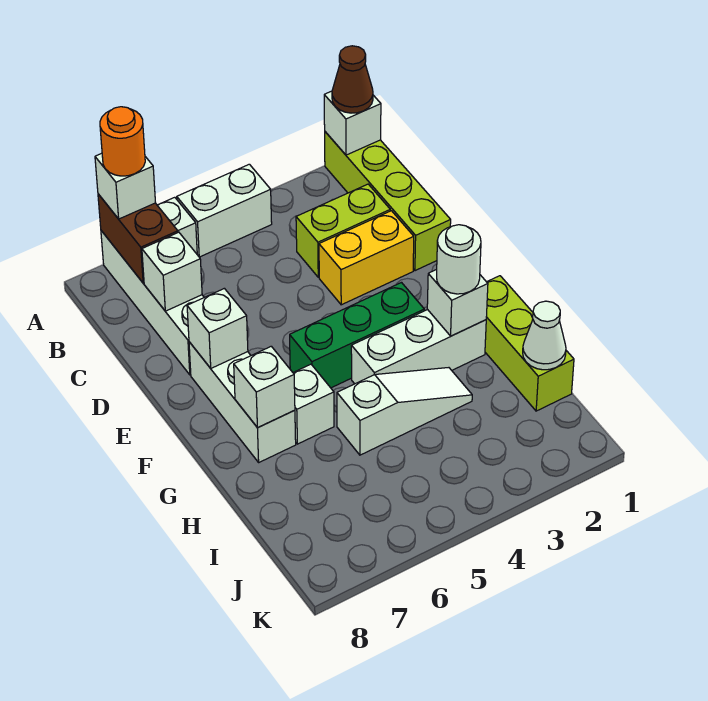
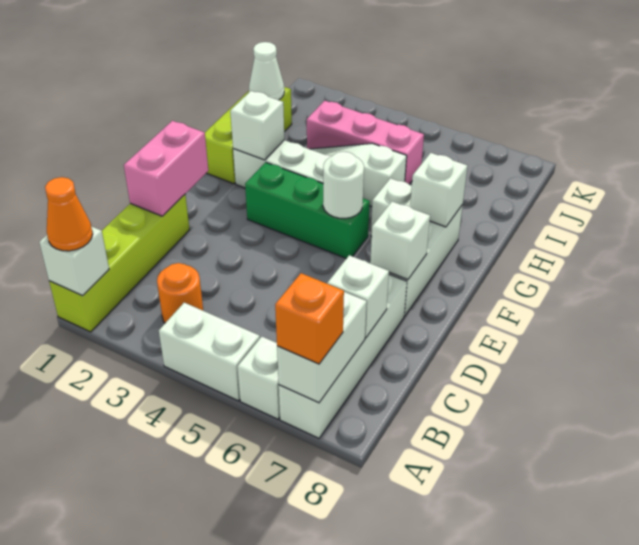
brown cone A1 level 3 -> orange cone A1 level 3
brown brick A7:B7 level 2 -> white brick A7:B7 level 2
white brick A7 level 3 -> orange brick A7 level 3
orange round brick A7 level 4 -> orange round brick B3 level 1
lime brick C2:C3 level 1 -> none
none -> pink brick D1:E1 level 2
yellow brick D2:D3 level 1 -> none
white round brick G2 level 3 -> white round brick F5 level 2
none -> pink brick I3:I5 level 1

